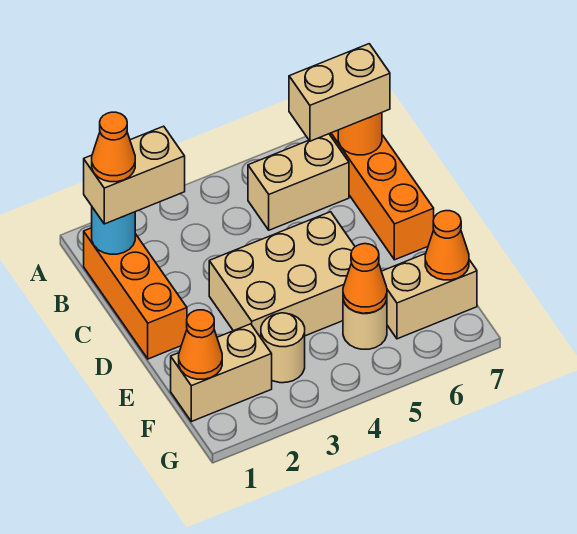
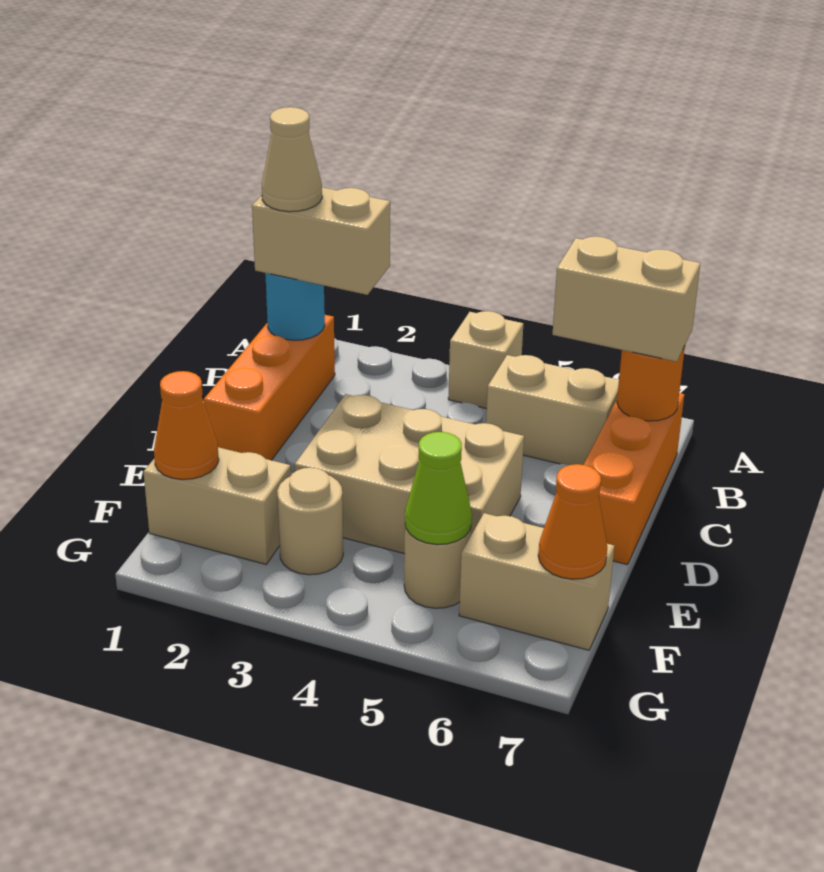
none -> tan brick A4 level 1
orange cone B1 level 4 -> tan cone B1 level 4
orange cone F5 level 2 -> lime cone F5 level 2

